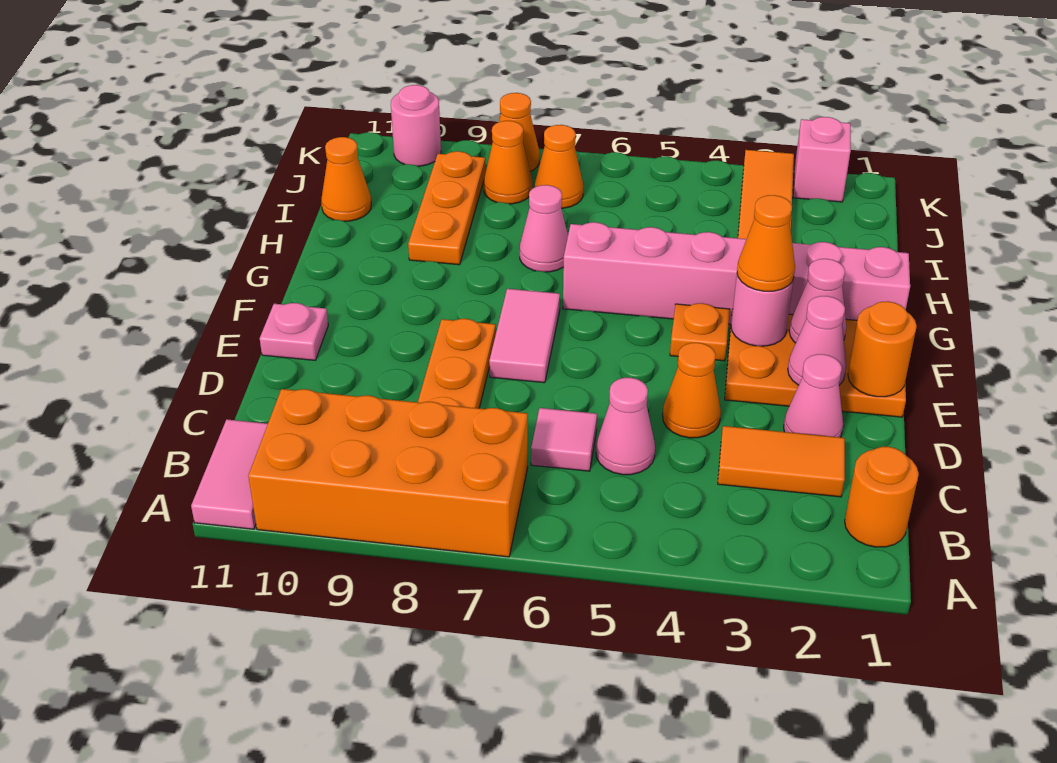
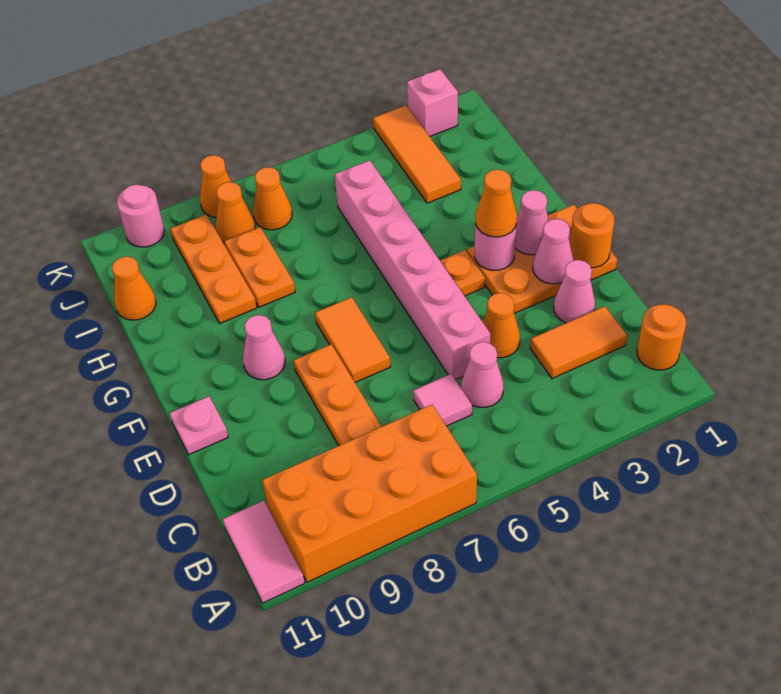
pink tile E7:F7 level 1 -> orange tile E7:F7 level 1
pink brick G1:G6 level 1 -> pink brick D5:I5 level 1
pink cone H7 level 1 -> pink cone F9 level 1
none -> orange plate H8:I8 level 1

